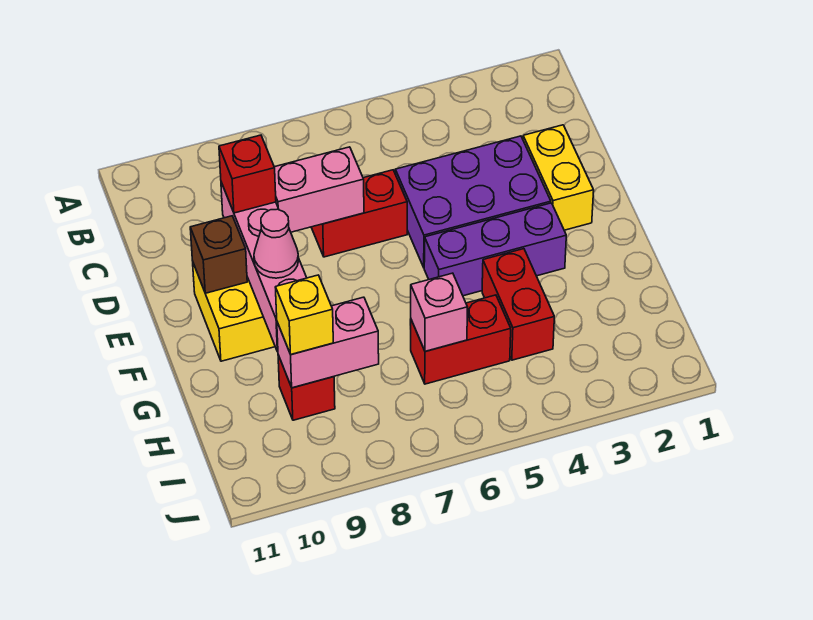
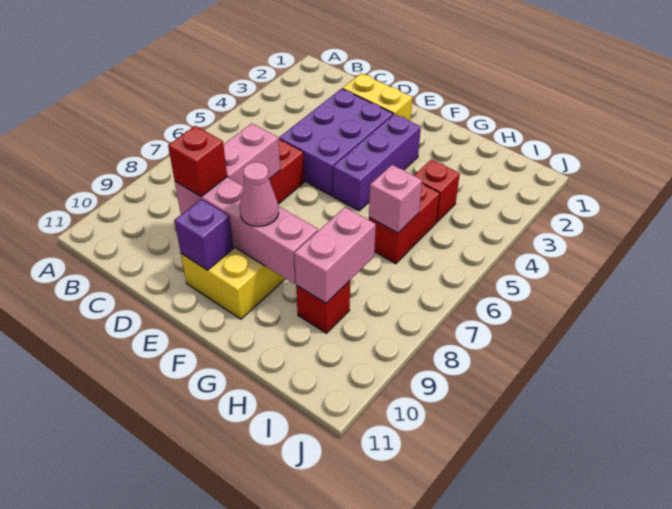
brown brick E10 level 2 -> purple brick E10 level 2
red brick G4:H4 level 1 -> red brick H4 level 1
yellow brick H9 level 3 -> none

